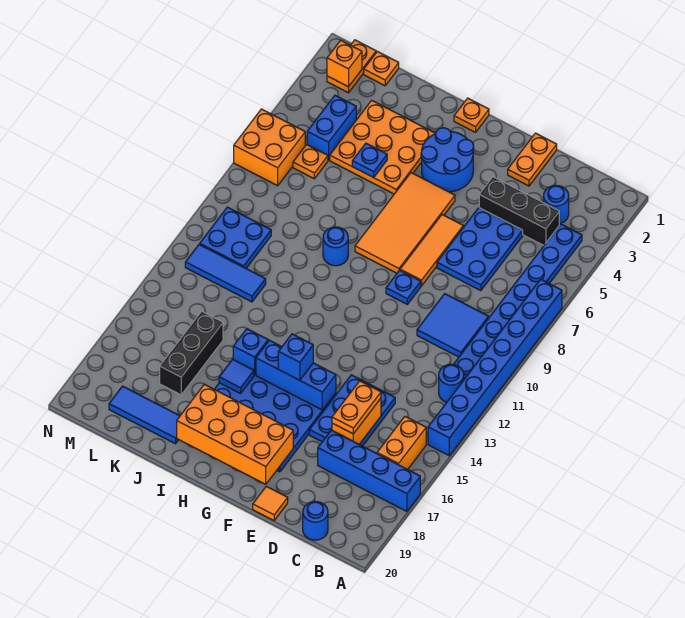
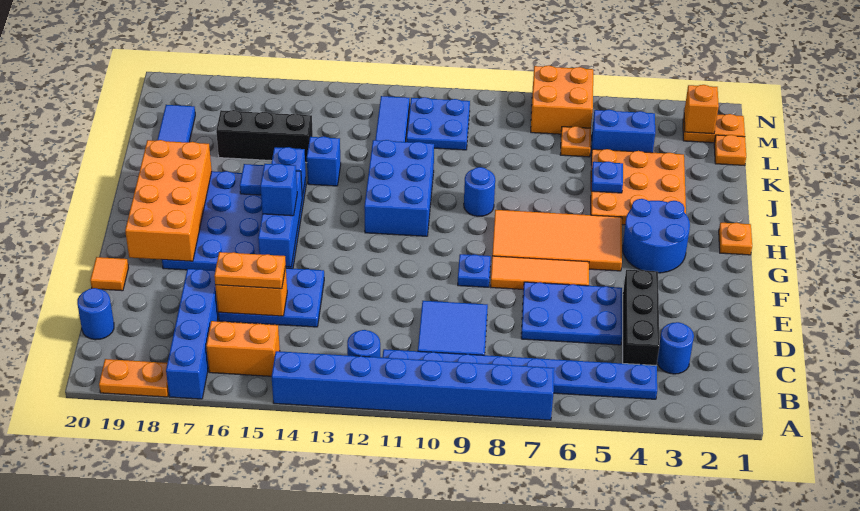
orange plate E1:E2 level 1 -> orange plate A18:A19 level 1
none -> blue brick H11:J12 level 1
none -> blue brick J14 level 1

